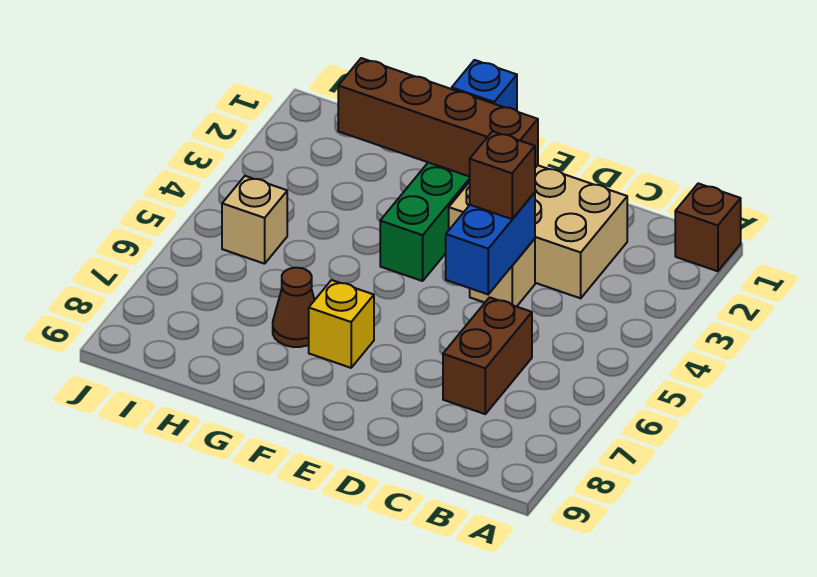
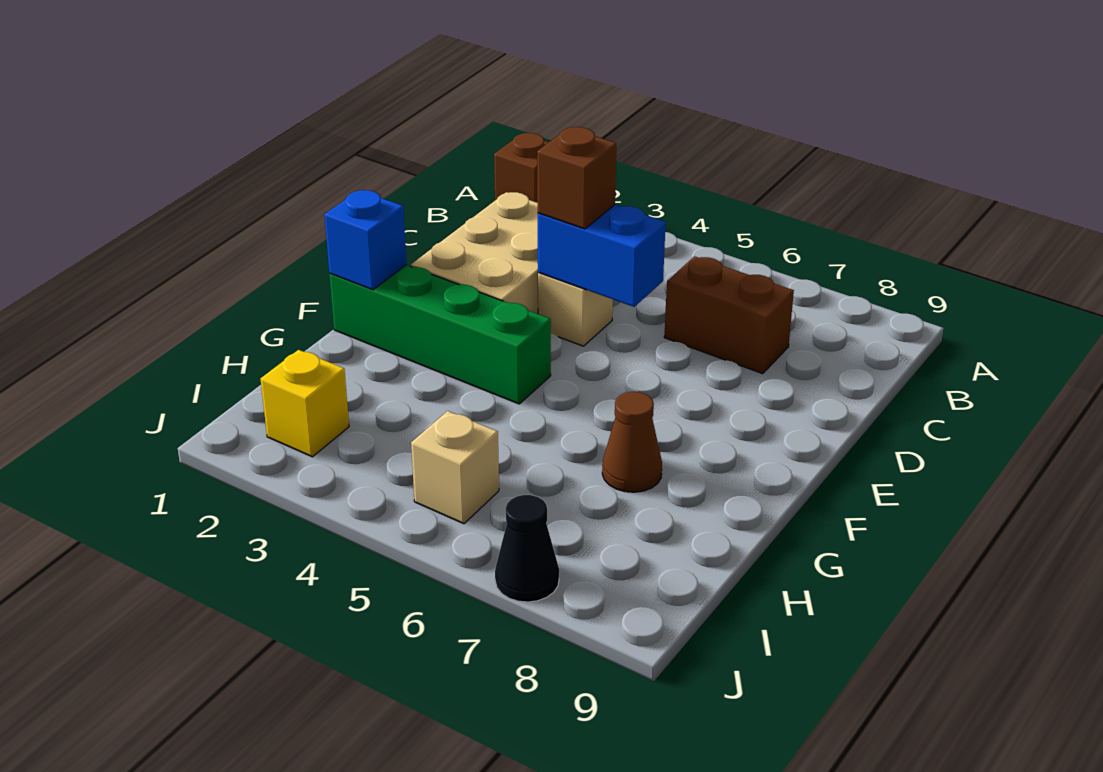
brown brick E2:H2 level 2 -> none
yellow brick F7 level 1 -> yellow brick I2 level 1
none -> black cone J7 level 1

